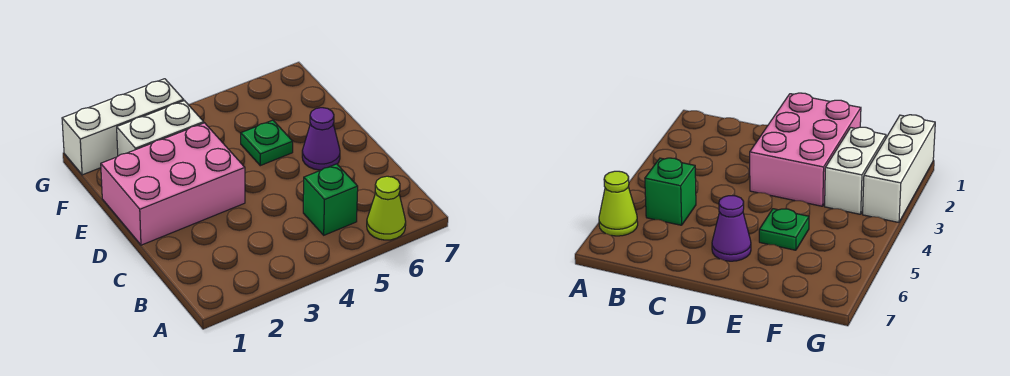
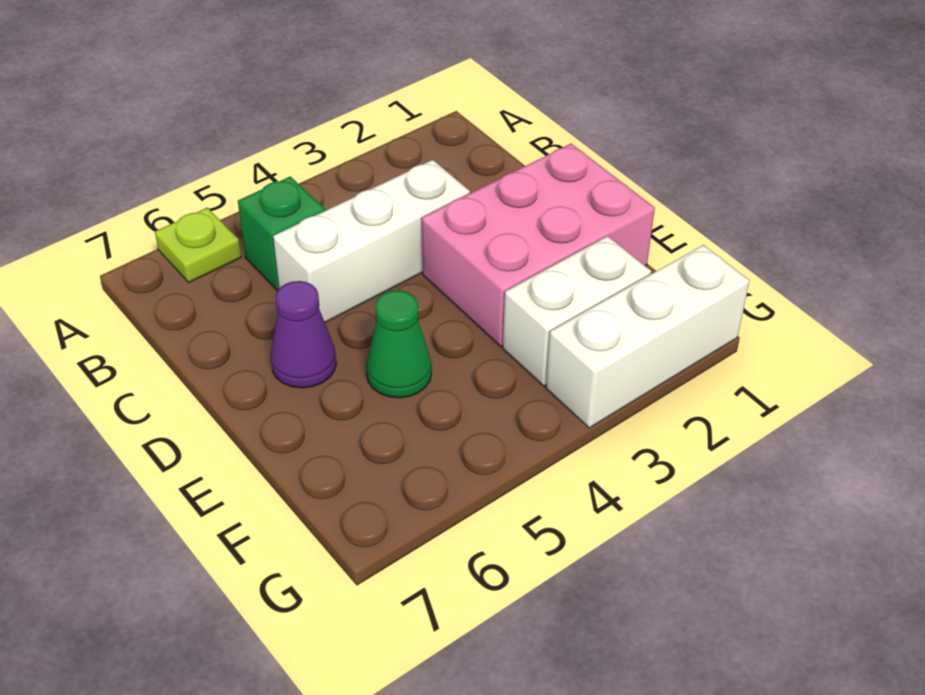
lime cone A6 level 1 -> lime plate A6 level 1
none -> white brick C3:C5 level 1
green plate E5 level 1 -> green cone E5 level 1

